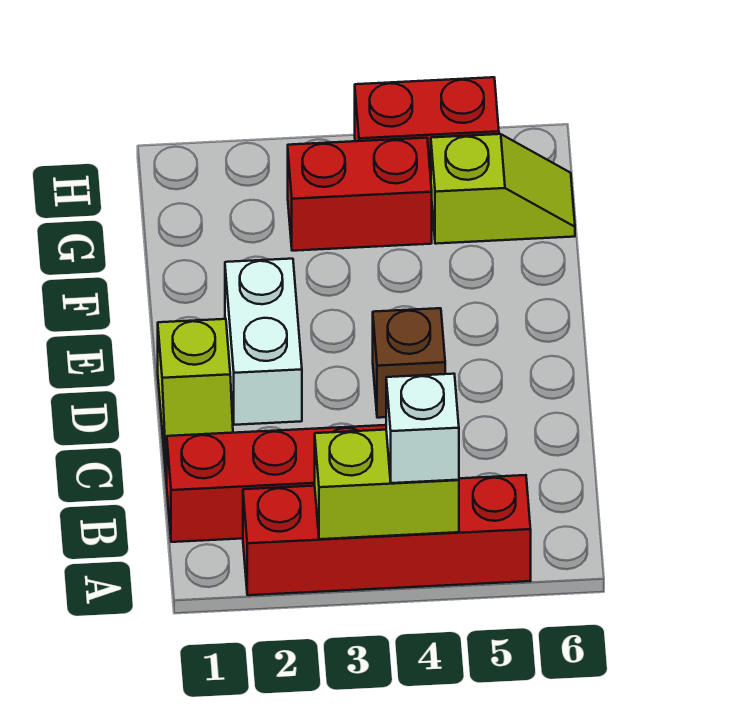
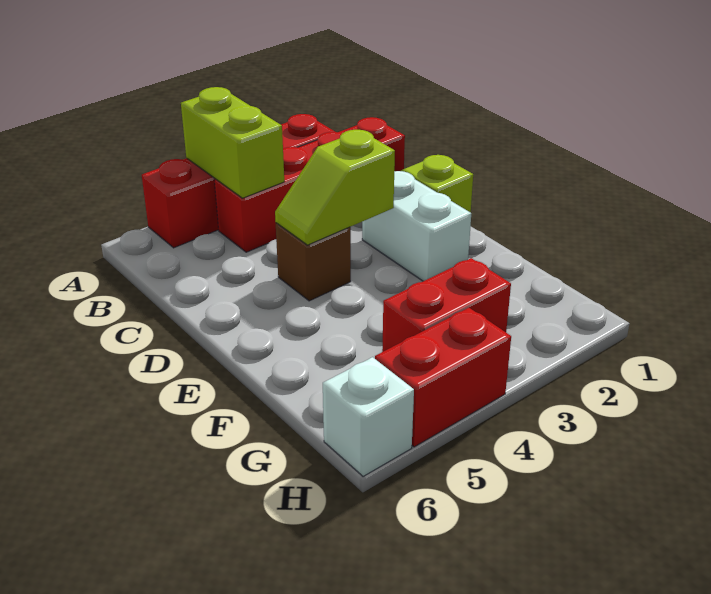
lime brick A3:A4 level 2 -> lime brick A4:B4 level 2
white brick A4 level 3 -> white brick H6 level 1
lime slope G5:G6 level 1 top 5 -> lime slope D3:D4 level 2 top 3

